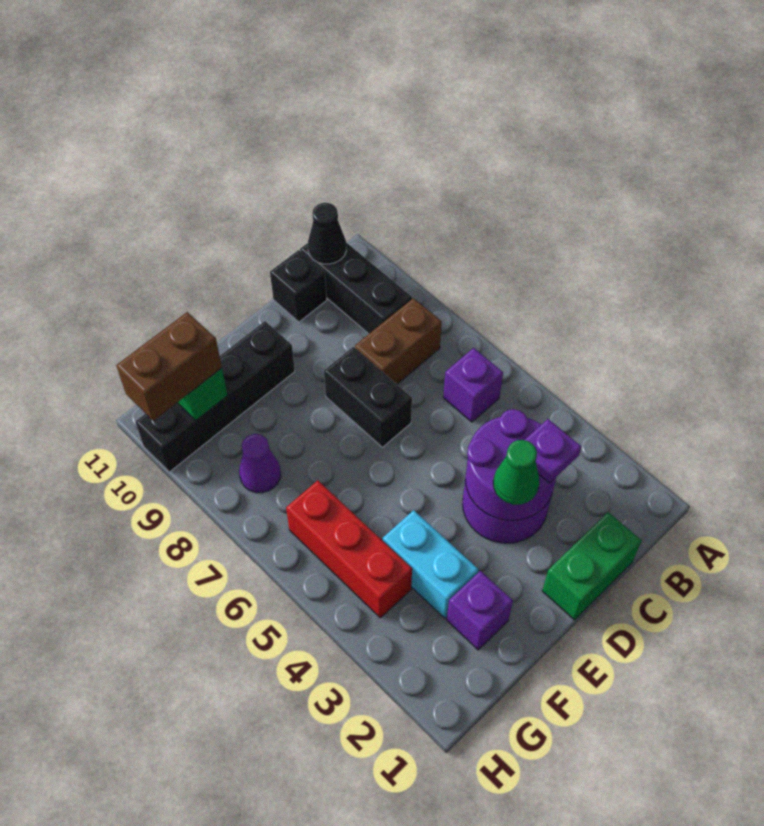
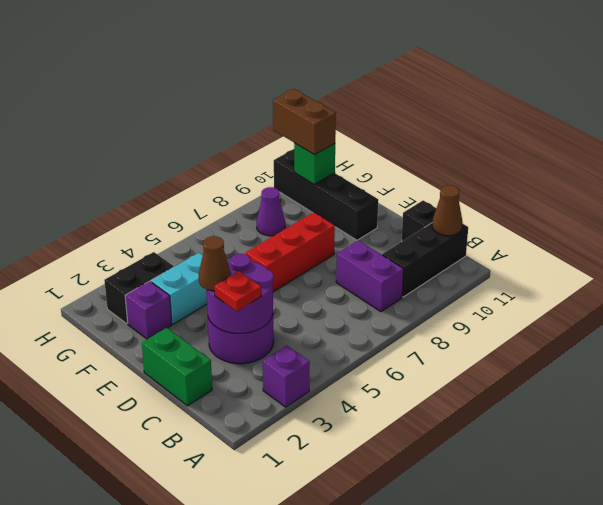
purple brick B6 level 1 -> purple brick A3 level 1
brown brick B8:C8 level 1 -> purple brick B8:C8 level 1
black cone B11 level 2 -> brown cone B11 level 2
purple plate C3 level 3 -> red plate C3 level 3
green cone D3 level 3 -> brown cone D3 level 3
black brick D7:D8 level 1 -> black brick G2:G3 level 1
red brick G4:G6 level 1 -> red brick E6:E8 level 1

